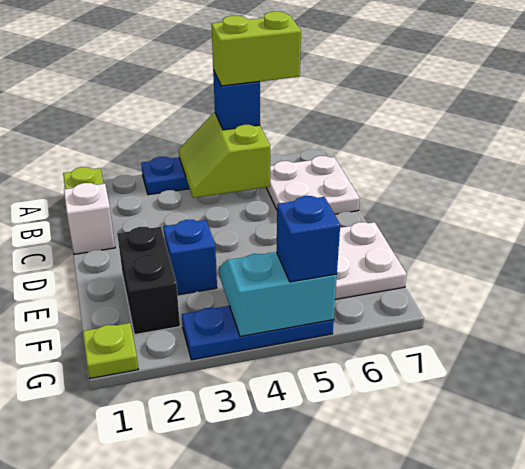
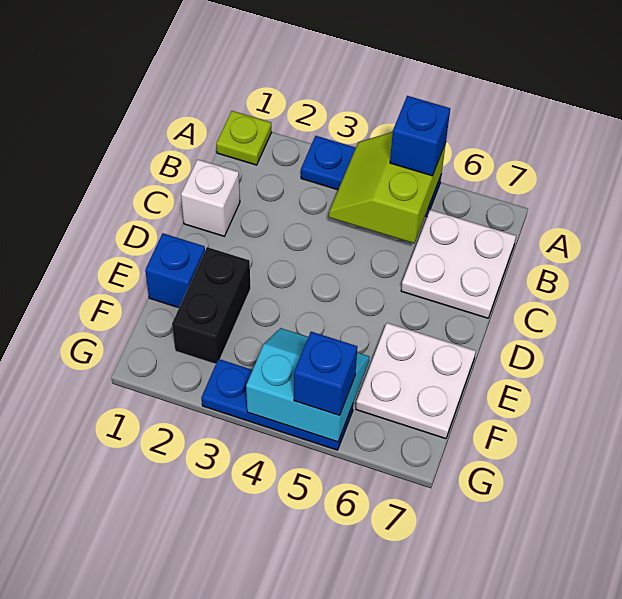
lime brick A5:A6 level 4 -> none
blue brick E3 level 1 -> blue brick E1 level 1
lime plate G1 level 1 -> none

